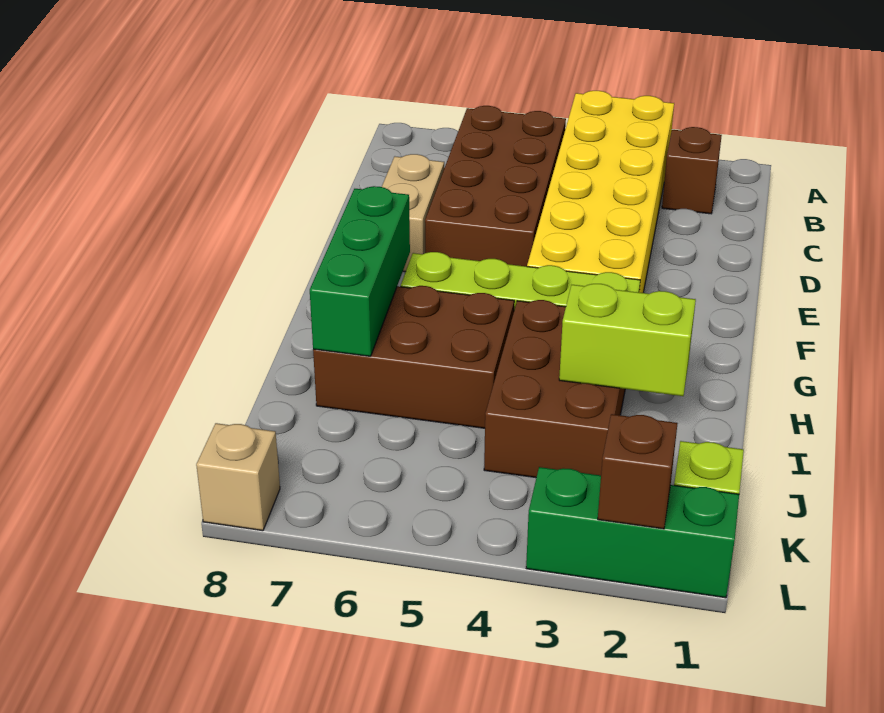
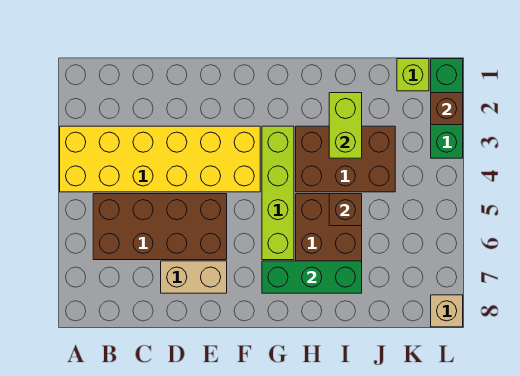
brown brick B2 level 1 -> brown brick I5 level 2

